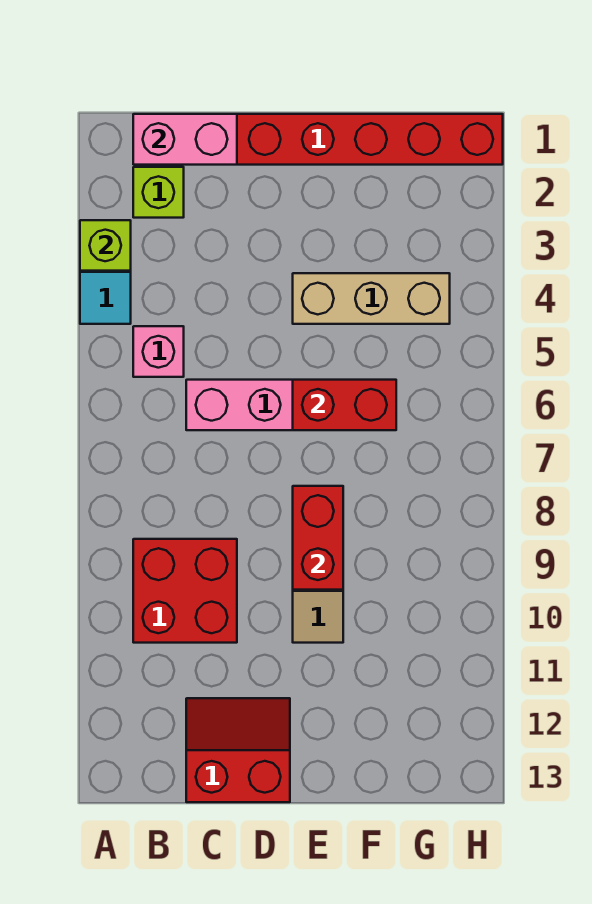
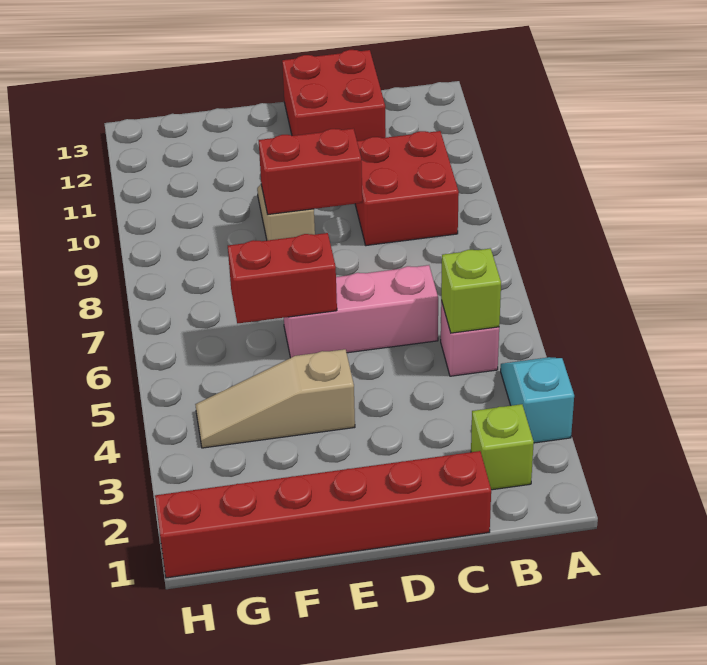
lime brick A3 level 2 -> lime brick B5 level 2
pink brick B1:C1 level 2 -> none
red slope C12:D13 level 1 top 13 -> red brick C12:D13 level 1
tan brick E4:G4 level 1 -> tan slope E4:G4 level 1 top E
red brick E8:E9 level 2 -> red brick D9:E9 level 2

